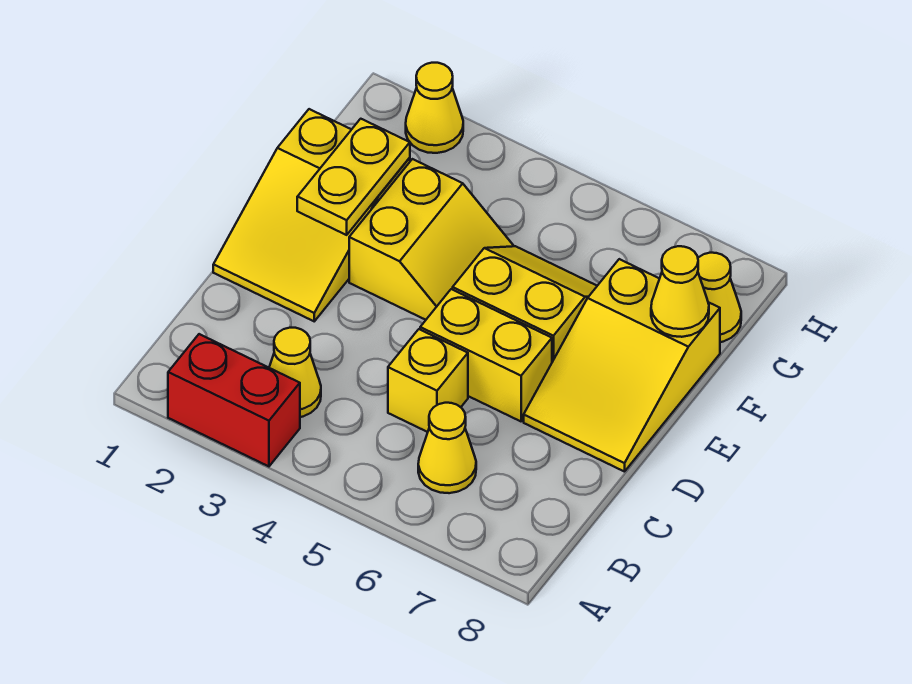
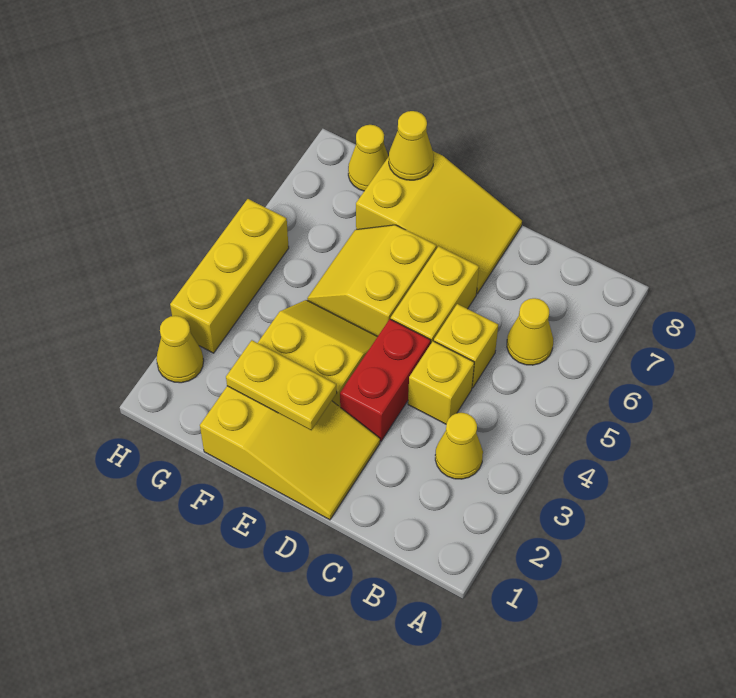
red brick A2:A3 level 1 -> red brick D3:D4 level 1
none -> yellow brick C4 level 1
none -> yellow brick H3:H5 level 1

